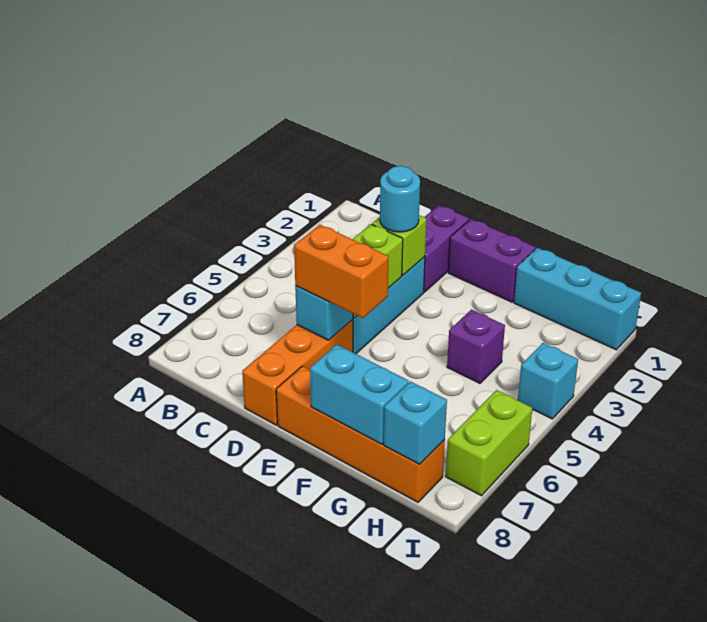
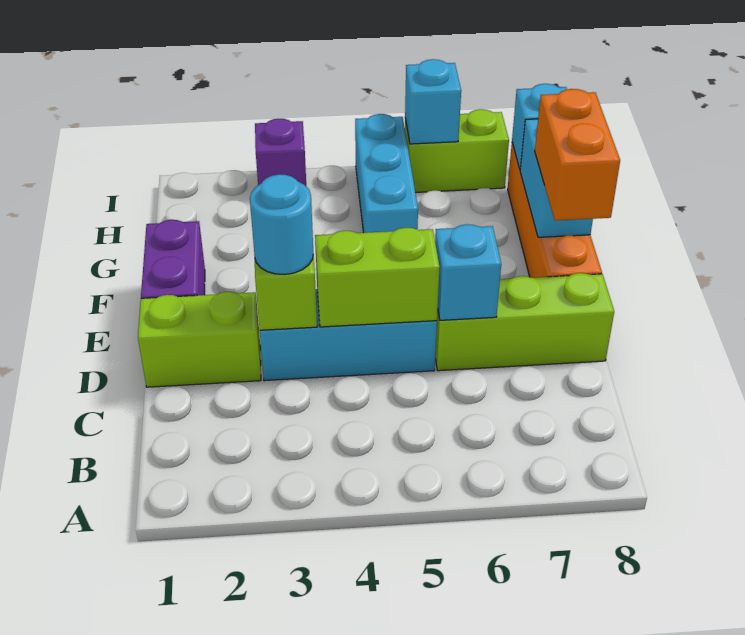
purple brick D1:D2 level 1 -> lime brick D1:D2 level 1
orange brick D6:D8 level 1 -> lime brick D6:D8 level 1
orange brick D6:E6 level 3 -> orange brick E8:F8 level 3
cyan brick G1:I1 level 1 -> cyan brick G5:I5 level 1
purple brick G4 level 1 -> purple brick I3 level 1
cyan brick I4 level 1 -> cyan brick I6 level 2

